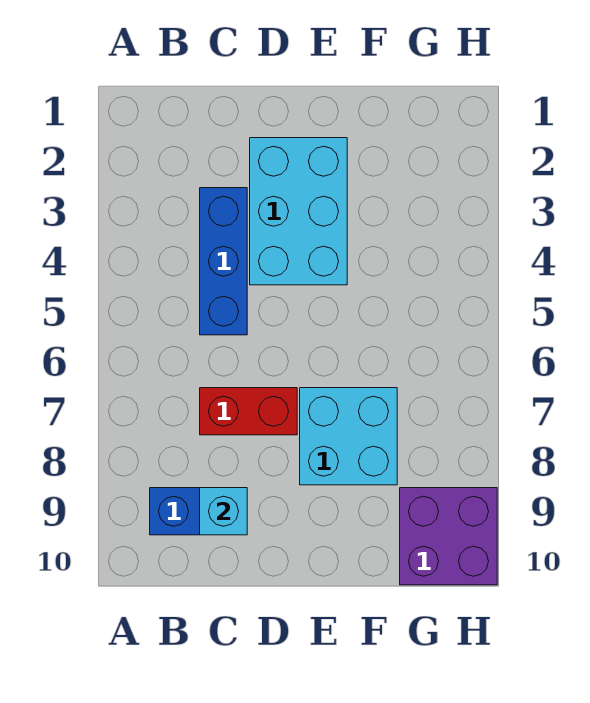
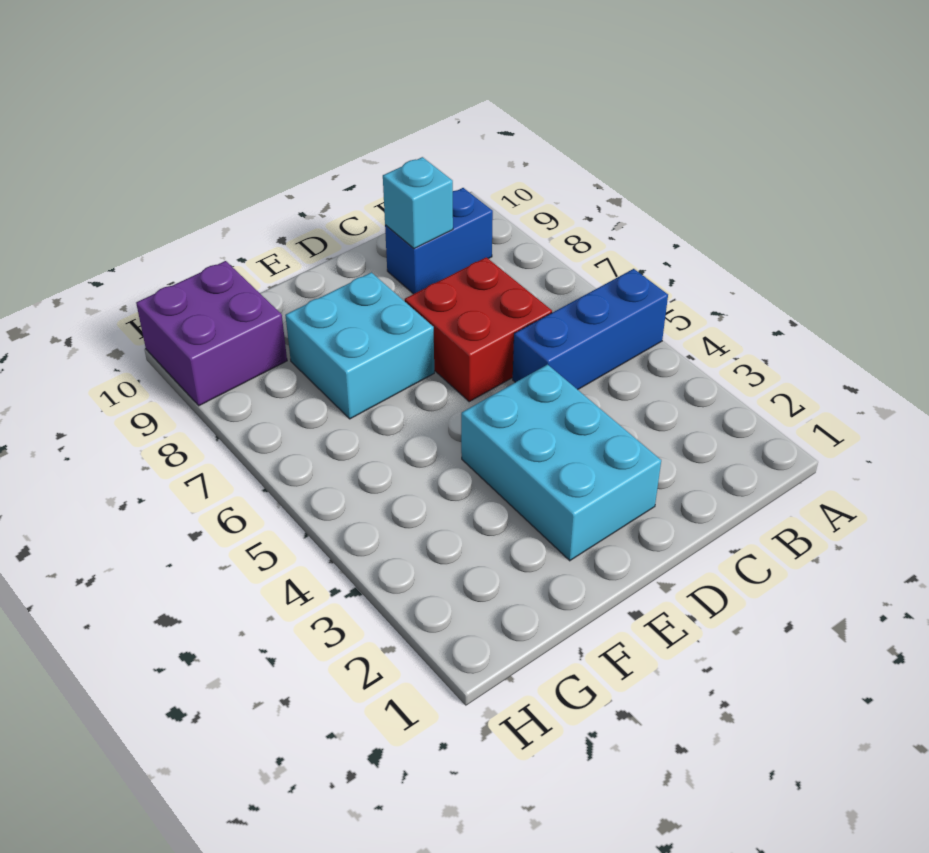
blue brick C3:C5 level 1 -> blue brick A5:C5 level 1
red brick C7:D7 level 1 -> red brick C6:D7 level 1

